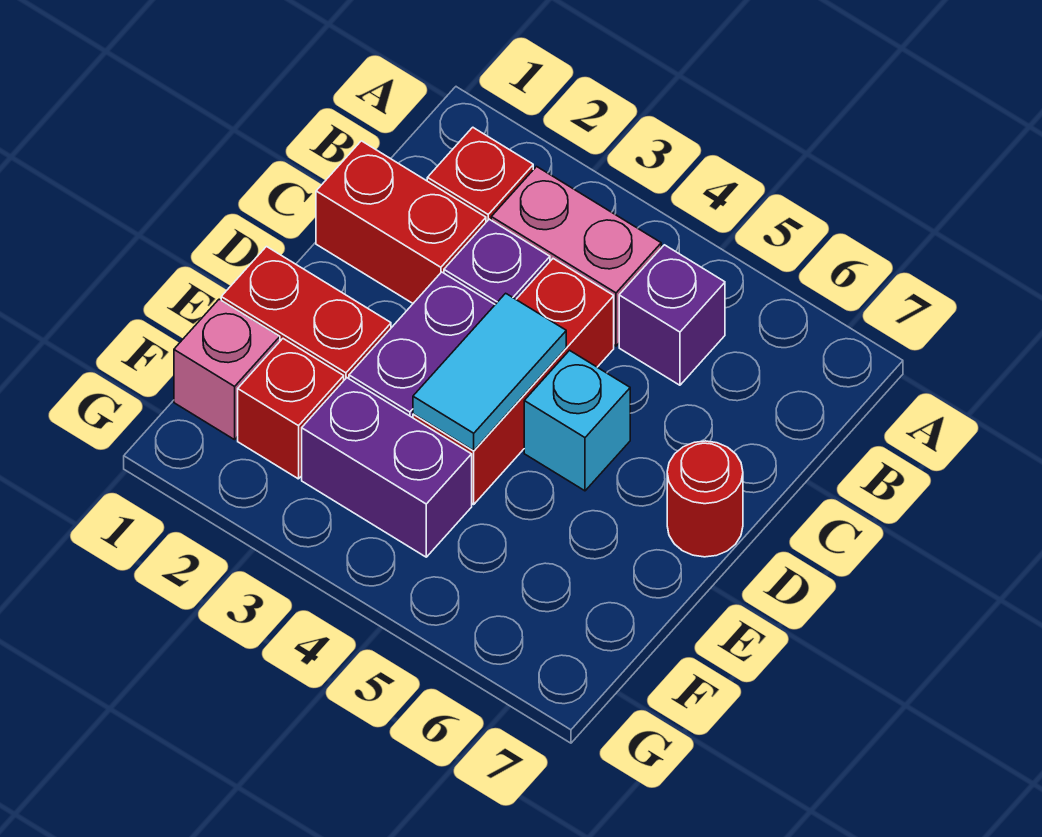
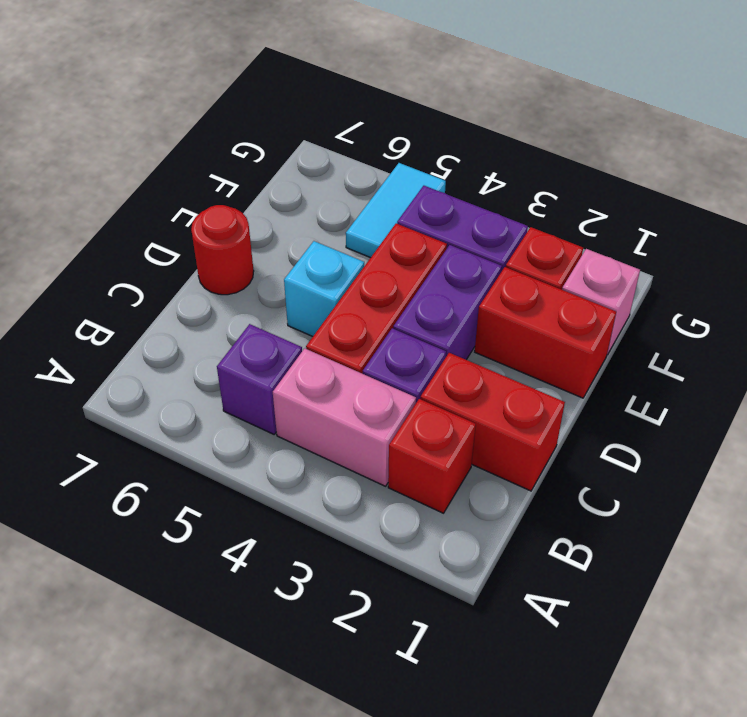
cyan tile D4:E4 level 2 -> cyan tile F5:G5 level 1

